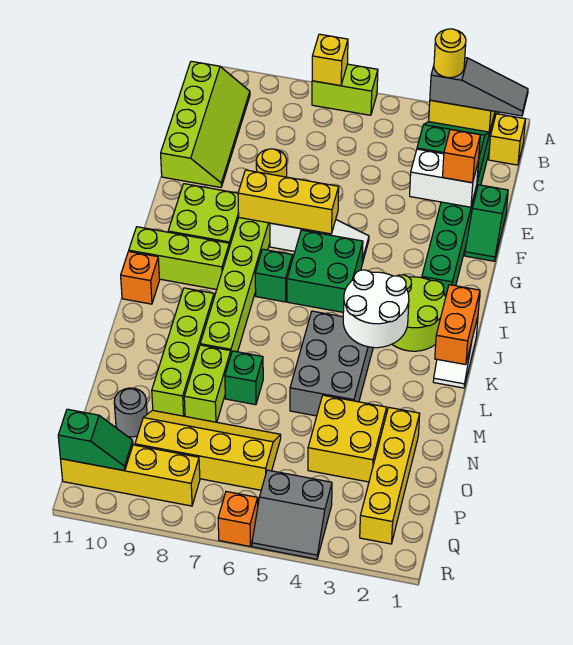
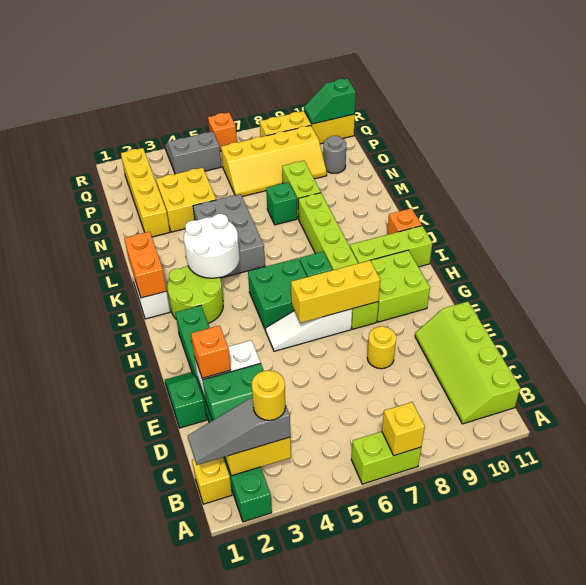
lime brick K9:N9 level 1 -> none

